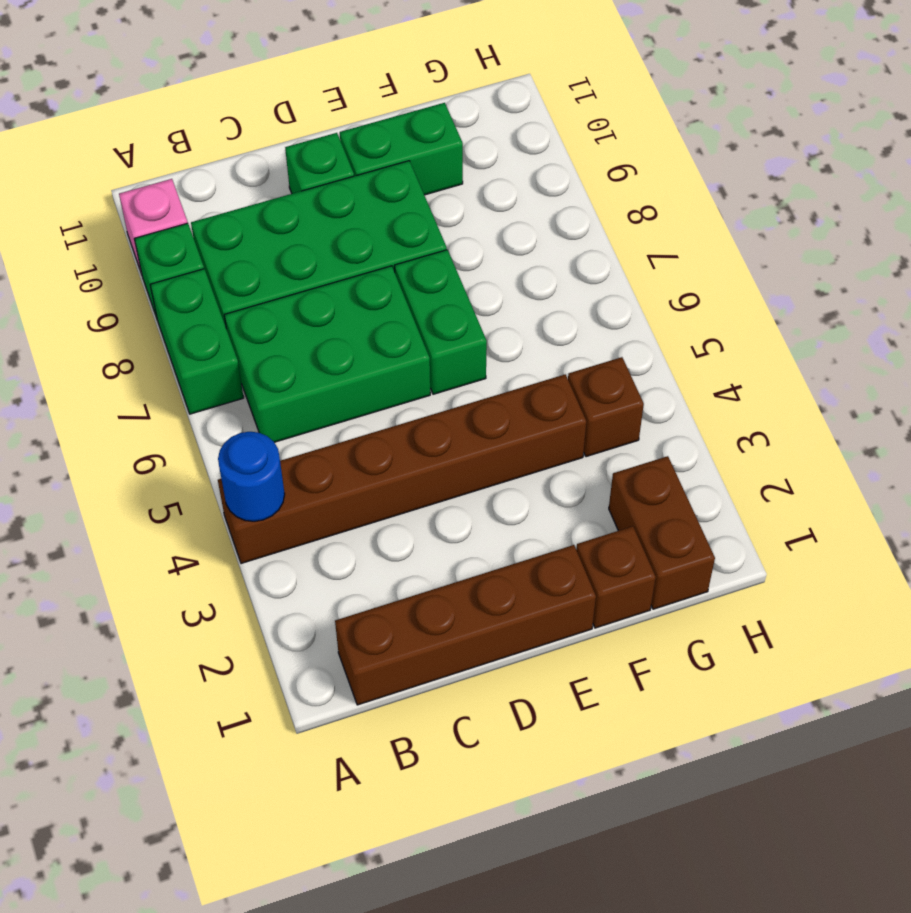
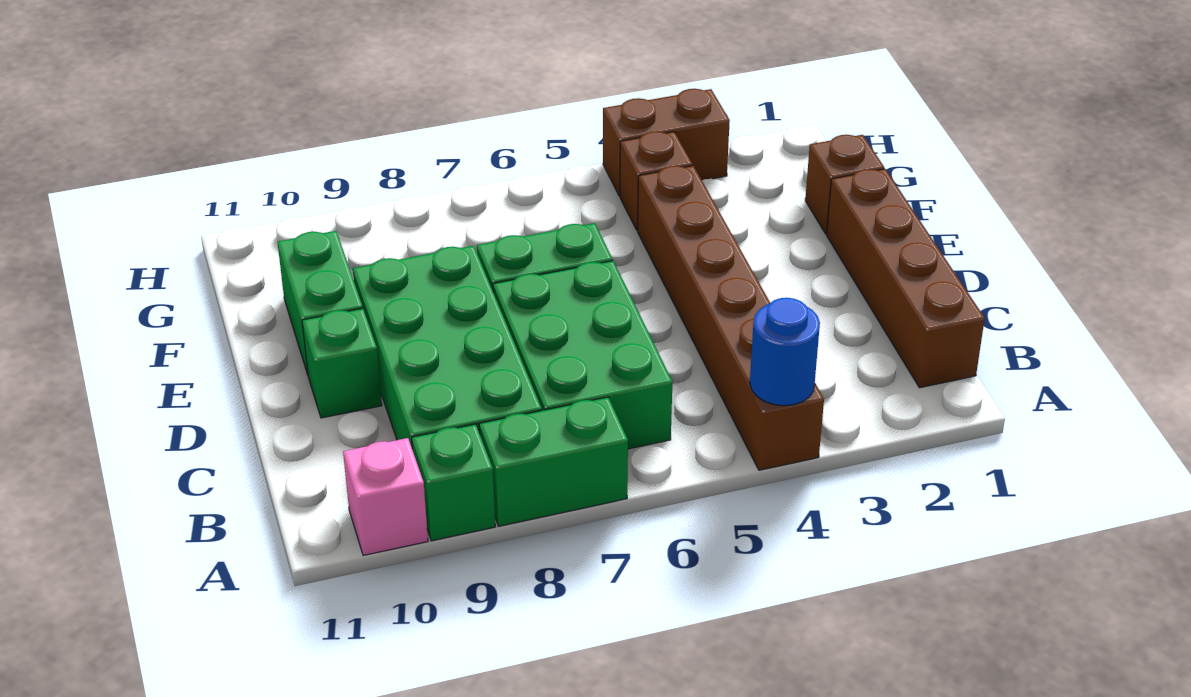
brown brick G1:G2 level 1 -> brown brick H3:H4 level 1

